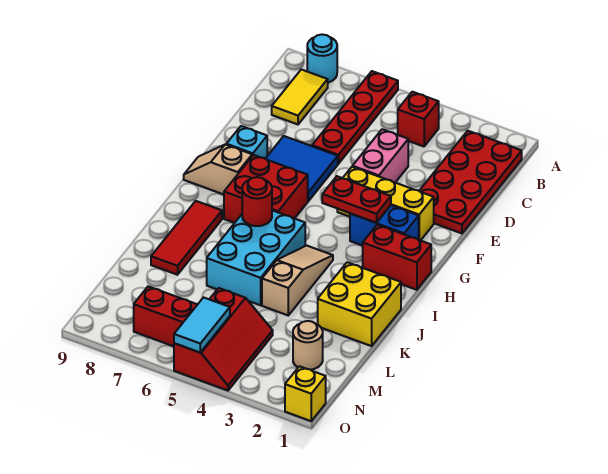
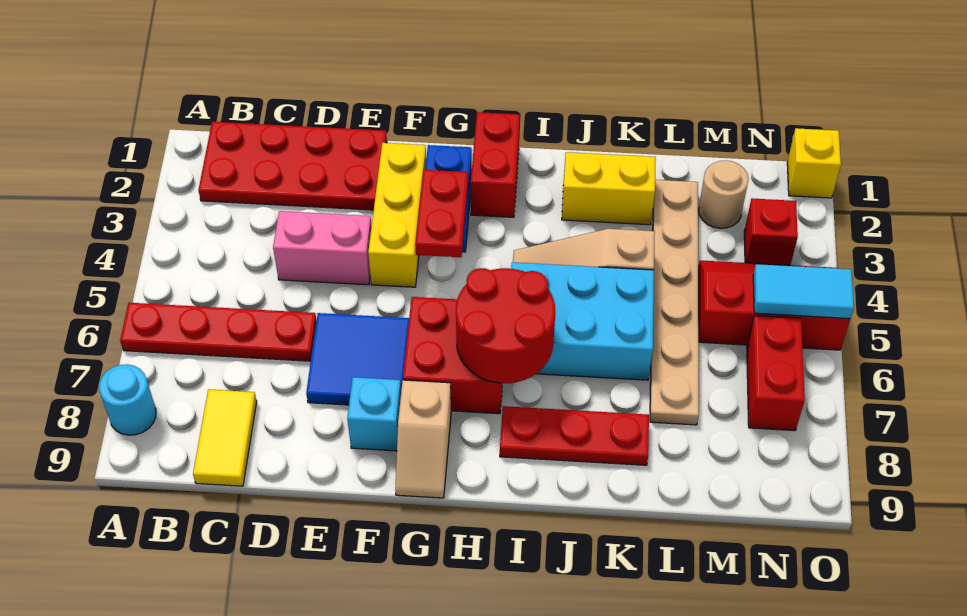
red brick B4 level 1 -> red brick N3 level 1
yellow tile B8:C8 level 1 -> yellow tile C8:C9 level 1
red round brick I6 level 2 -> red round brick H6:I7 level 2
red tile I8:K8 level 1 -> red plate I8:K8 level 1
yellow brick J1:K2 level 1 -> yellow brick J2:K2 level 1
none -> tan plate L2:L7 level 1

